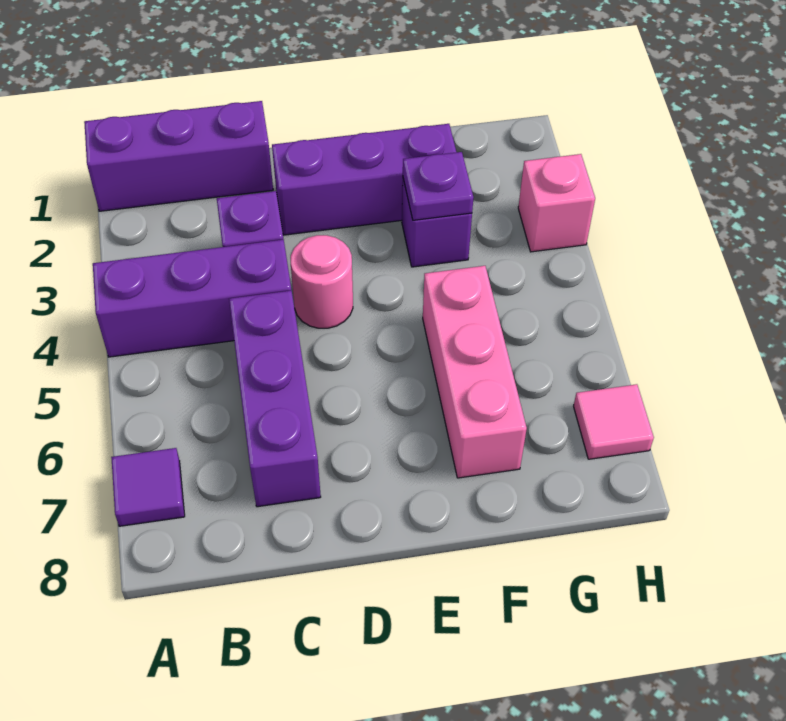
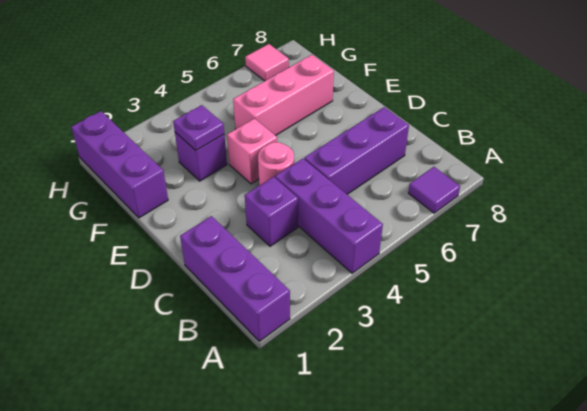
purple brick D2:F2 level 1 -> purple brick F1:H1 level 1
pink brick H3 level 1 -> pink brick E4 level 1

